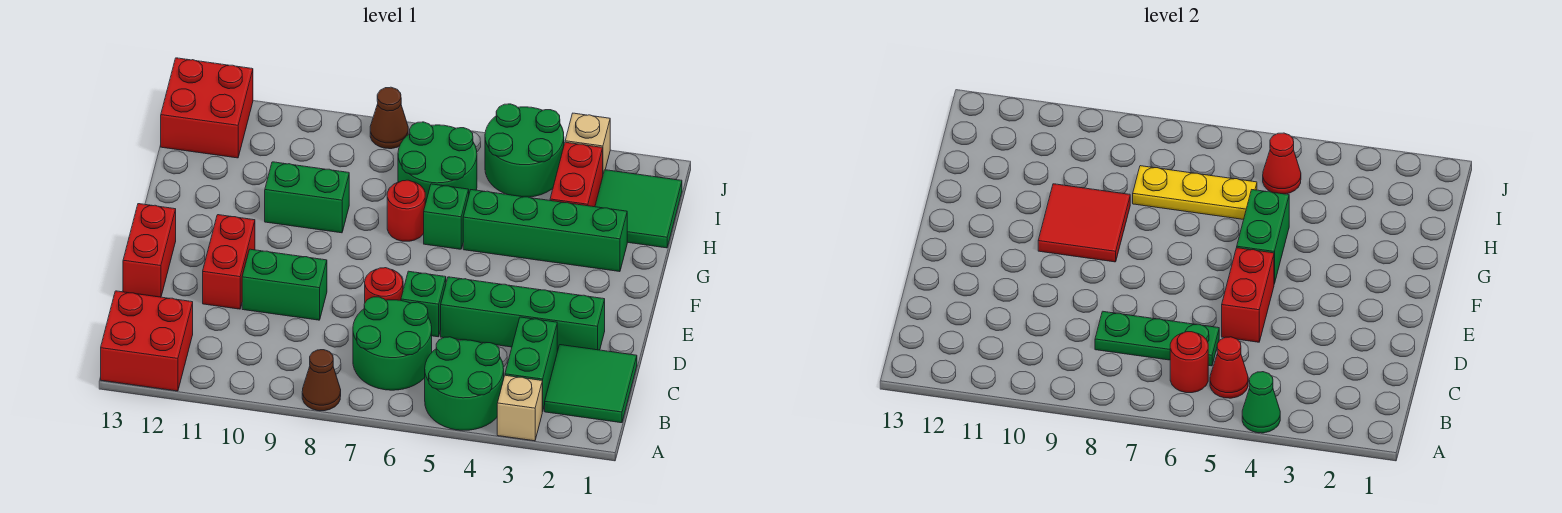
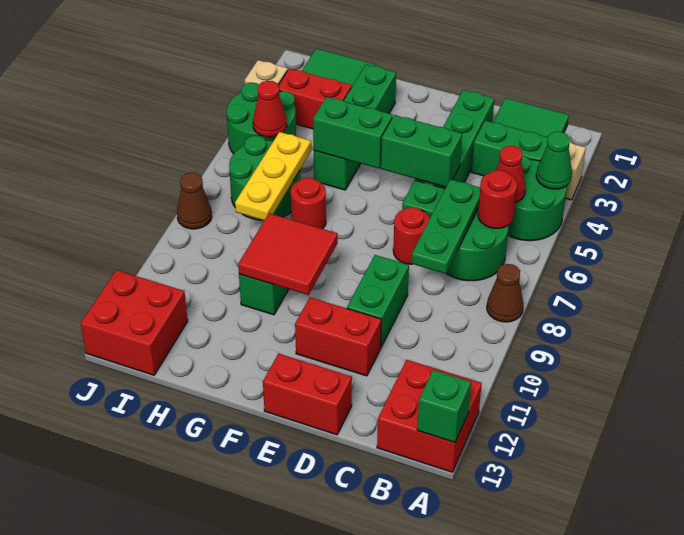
red brick D5:E5 level 2 -> green brick D5:E5 level 2
green brick G6 level 1 -> green brick A13 level 2

